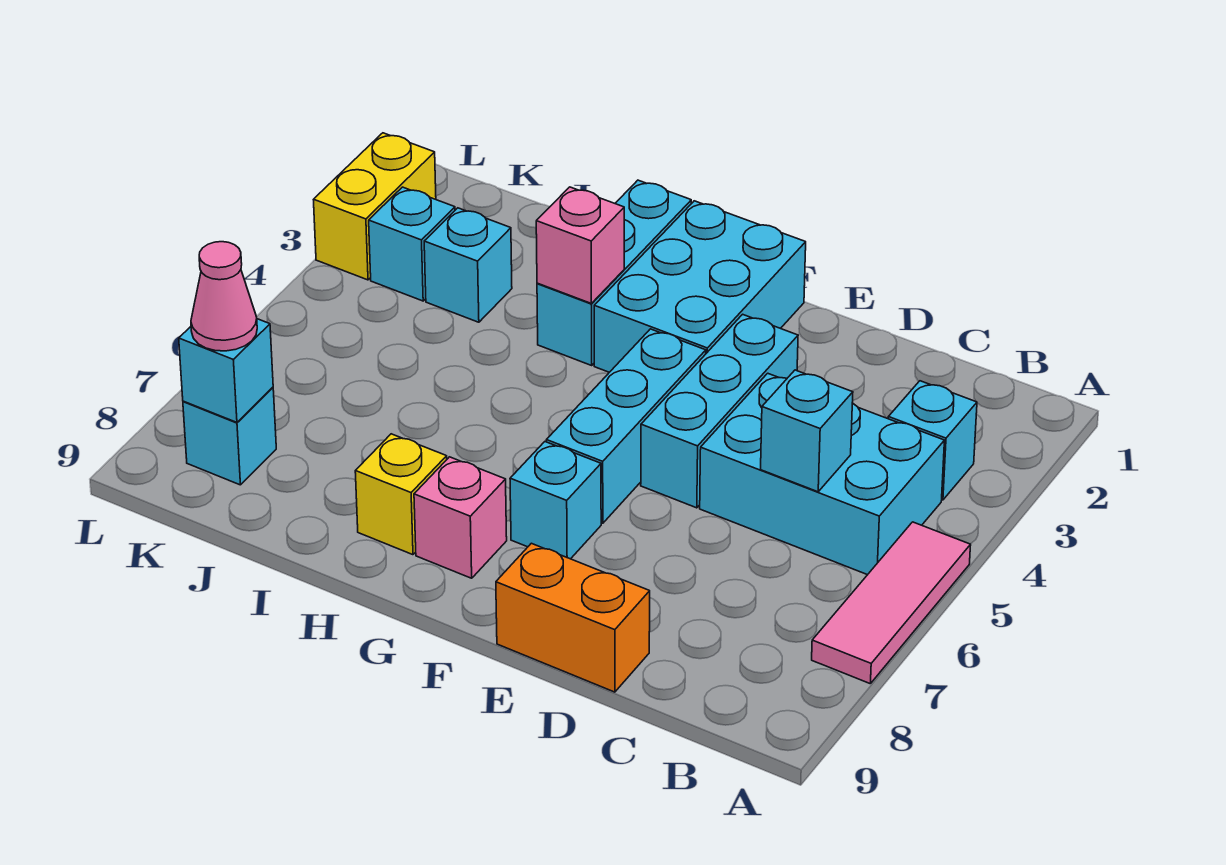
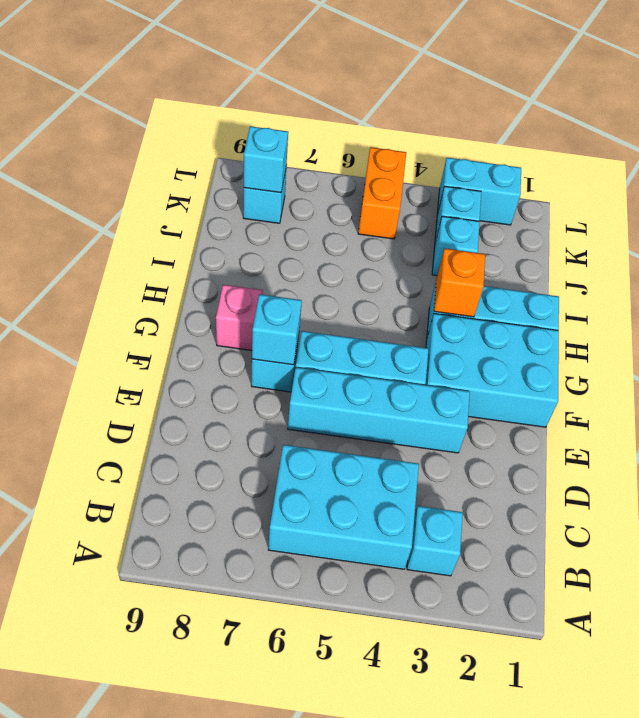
pink tile A5:A7 level 1 -> none
cyan brick B4:D5 level 1 -> cyan brick B4:C6 level 1
cyan brick C5 level 2 -> cyan brick F7 level 2
orange brick D9:E9 level 1 -> orange brick K5:L5 level 1
cyan brick E3:E5 level 1 -> cyan brick E3:E6 level 1
pink brick H3 level 2 -> orange brick H3 level 2
yellow brick H8 level 1 -> none
pink cone K8 level 3 -> none
yellow brick L2:L3 level 1 -> cyan brick L2:L3 level 1

